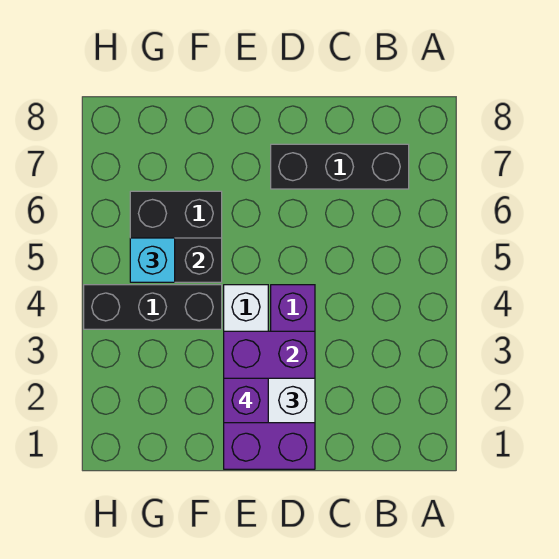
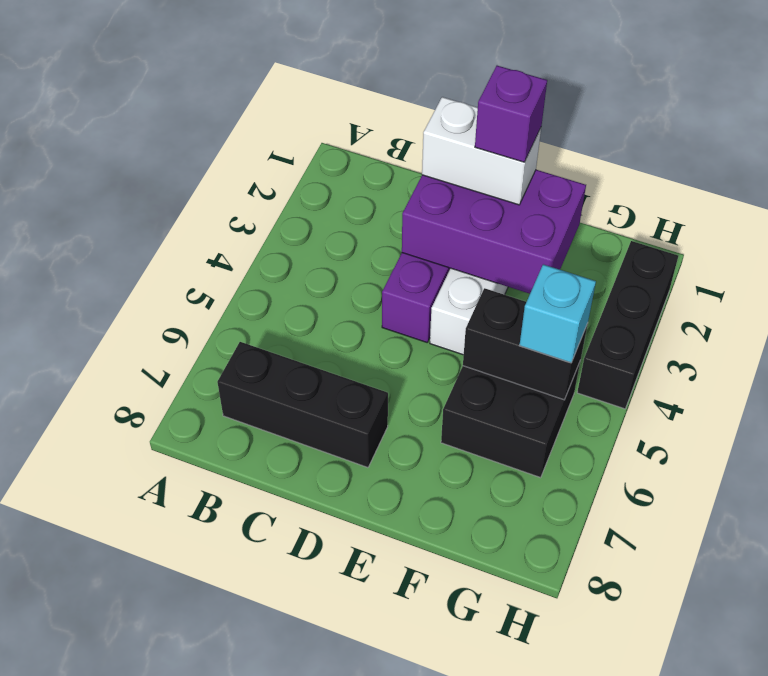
purple brick D1:E3 level 2 -> purple brick D2:F3 level 2
black brick F4:H4 level 1 -> black brick H2:H4 level 1

